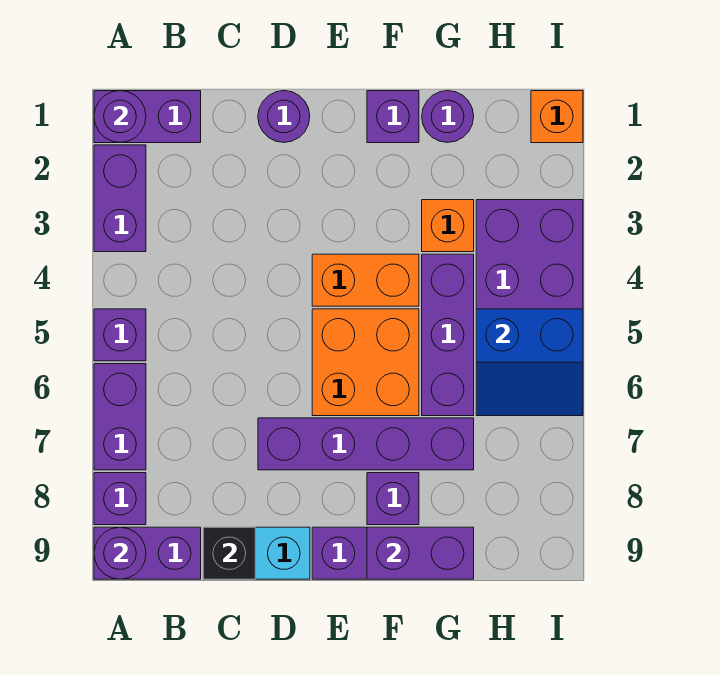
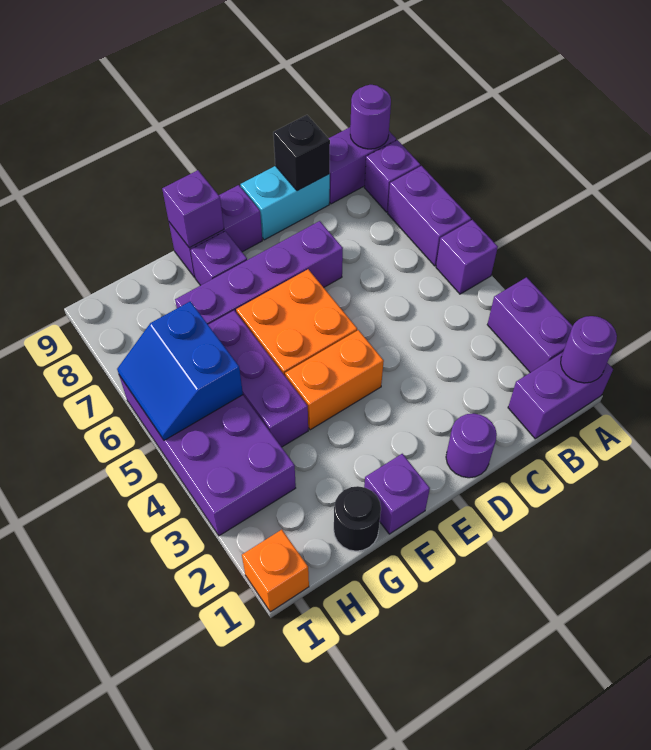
purple brick F9:G9 level 2 -> purple brick F9 level 2
purple round brick G1 level 1 -> black round brick G1 level 1
orange brick G3 level 1 -> none
blue slope H5:I6 level 2 top 5 -> blue slope H5:I6 level 2 top H

